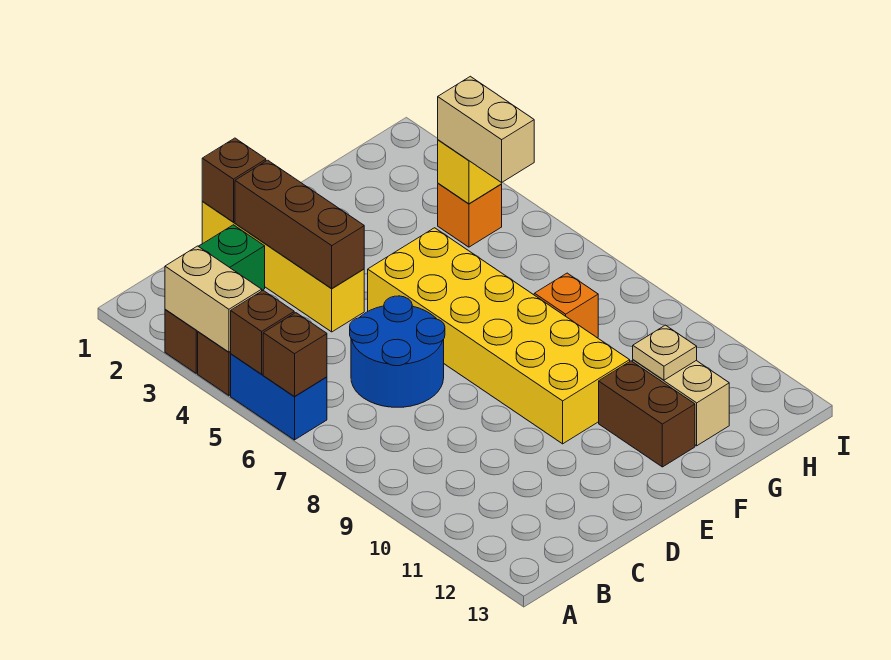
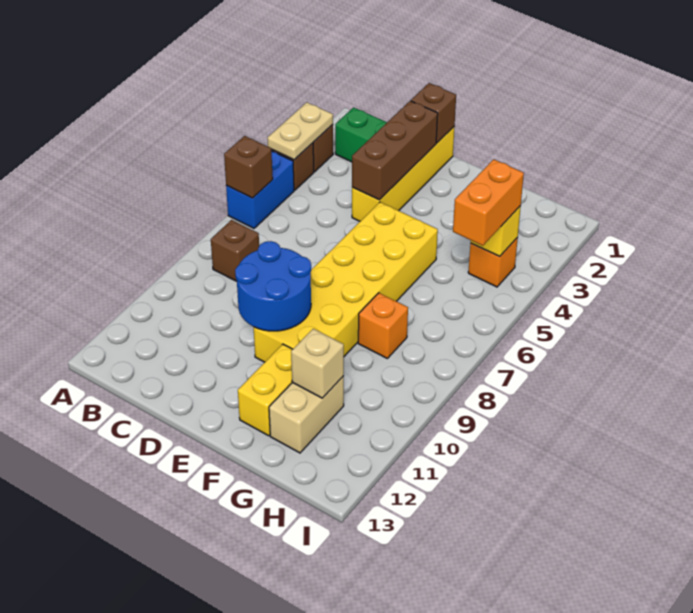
tan brick A3:A4 level 2 -> tan plate A3:A4 level 2
brown brick A5 level 2 -> brown brick B8 level 1
blue round brick C6:D7 level 1 -> blue round brick D9:E10 level 2
brown brick F11:F12 level 1 -> yellow brick F11:F12 level 1
tan plate G11 level 2 -> tan brick G11 level 2
tan brick H4:H5 level 3 -> orange brick H4:H5 level 3

